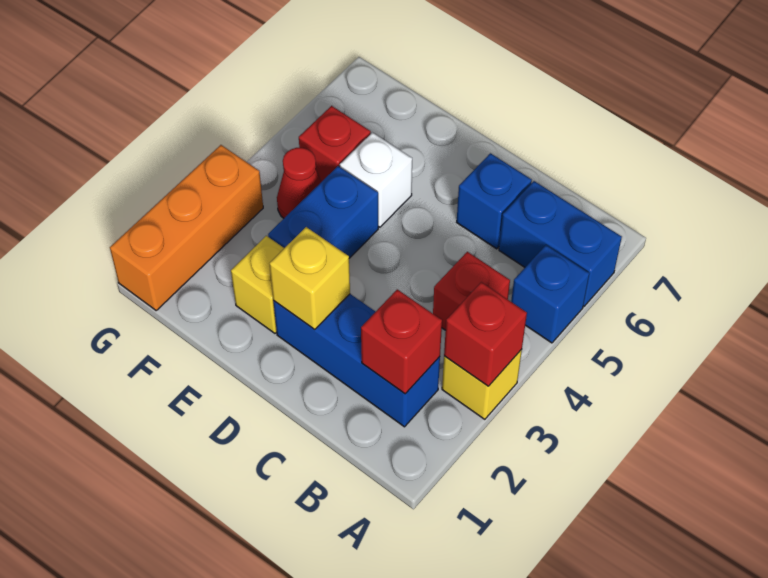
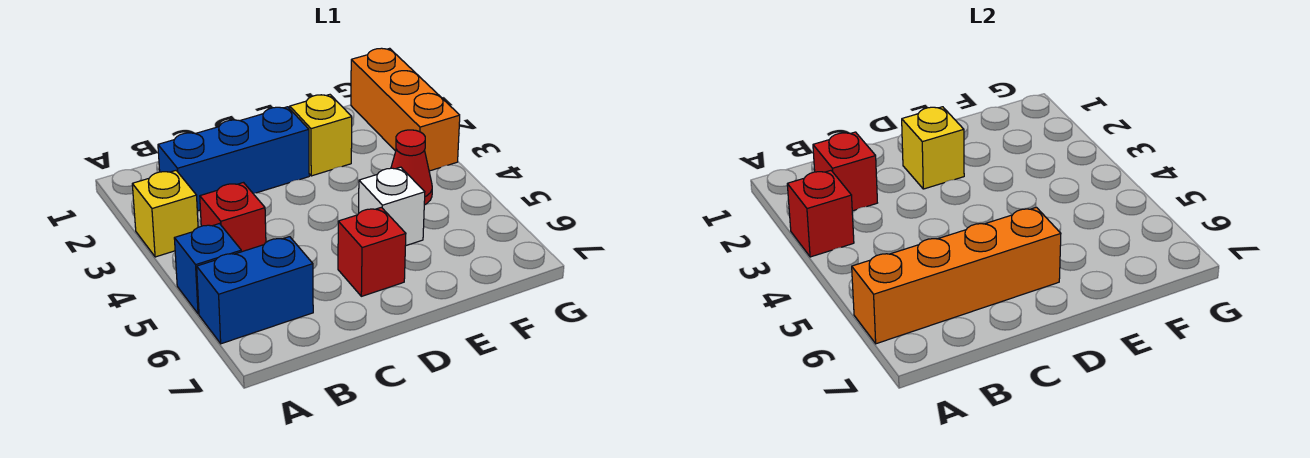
none -> orange brick A6:D6 level 2
blue brick C6 level 1 -> none
blue brick E3:E4 level 1 -> none
red brick F5 level 1 -> red brick D6 level 1

